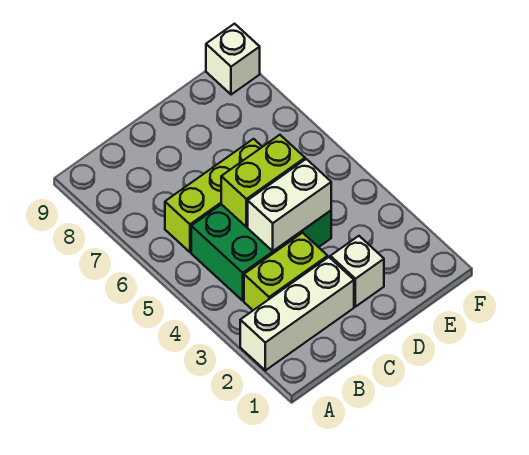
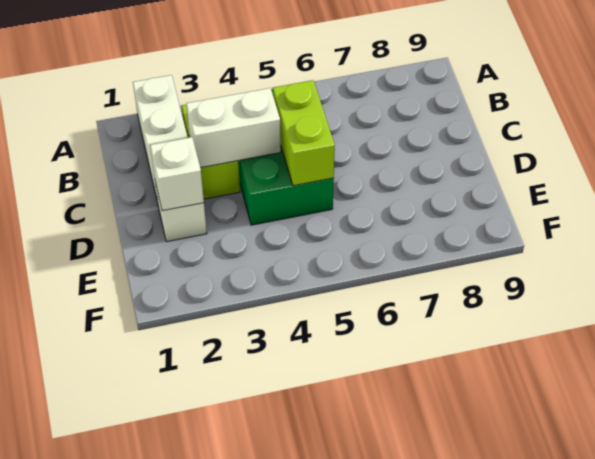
lime brick B6:D6 level 1 -> none
white brick C4:D4 level 2 -> white brick C3:C4 level 2
white brick F9 level 1 -> white brick D2 level 2

